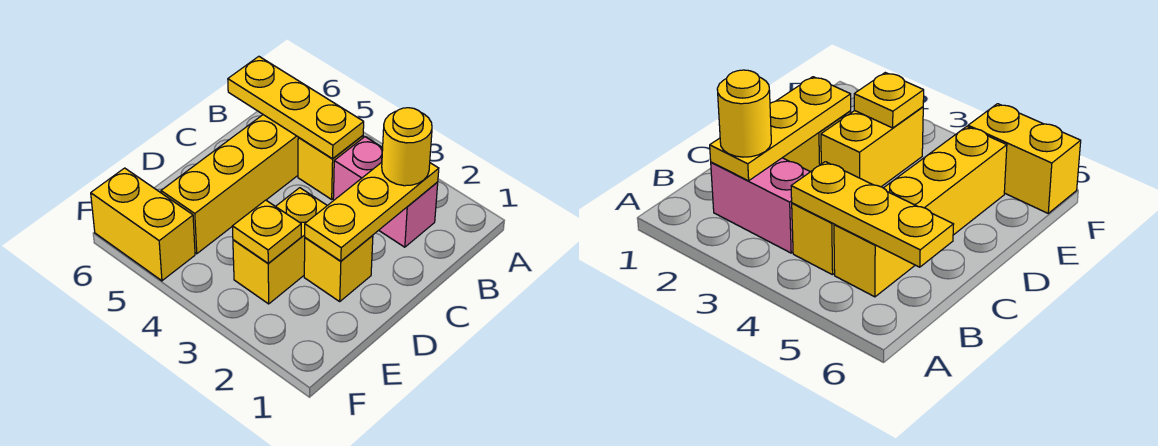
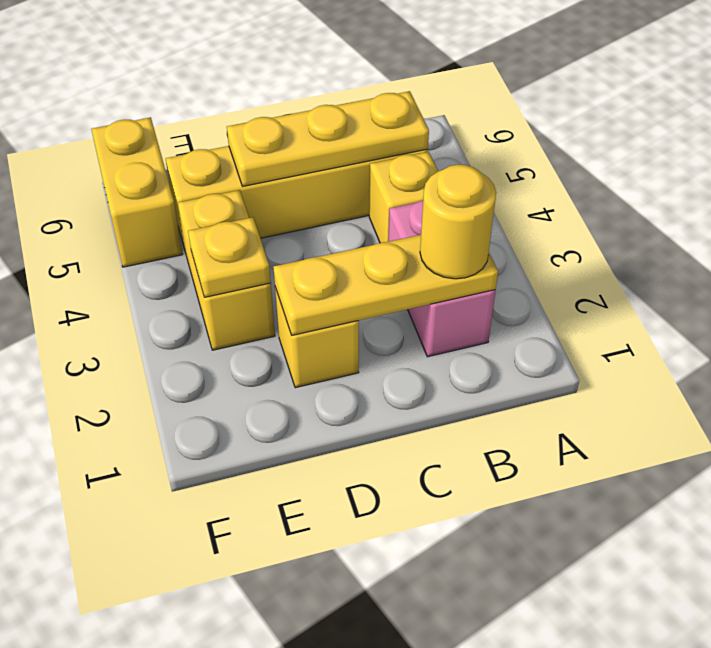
yellow plate B4:B6 level 2 -> yellow plate B5:D5 level 2
yellow brick D3:E3 level 1 -> yellow brick E3:E4 level 1

